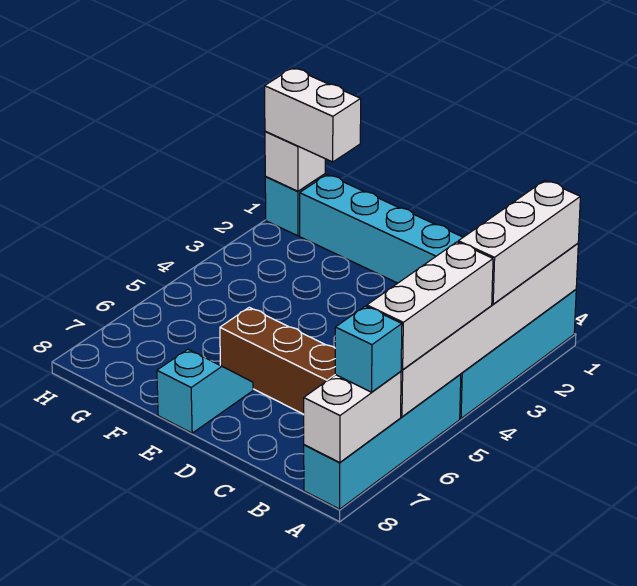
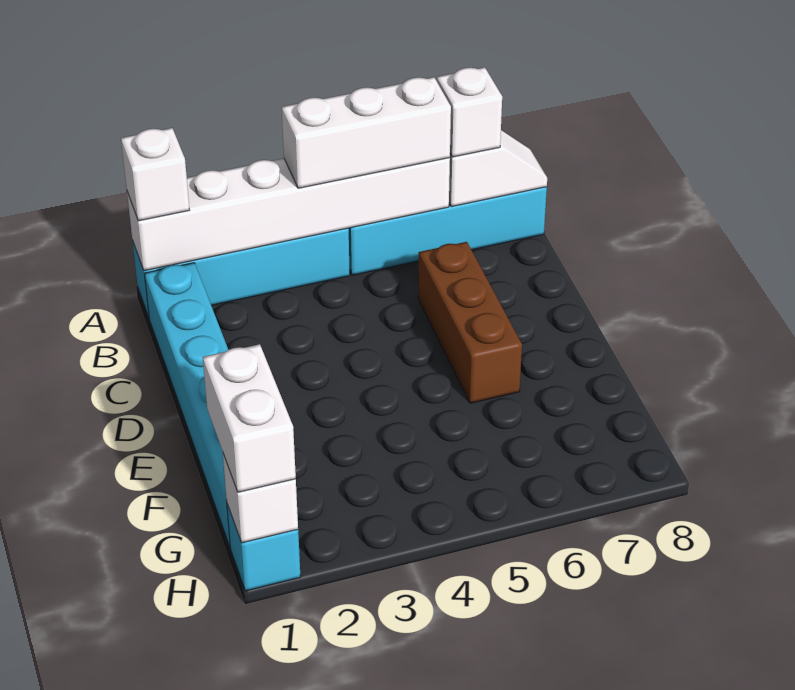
white brick A1:A3 level 3 -> white brick A1 level 3
white brick A7:A8 level 2 -> white slope A7:A8 level 2 top 7
cyan brick A7 level 3 -> white brick A7 level 3
cyan slope E7:E8 level 1 top 8 -> none

